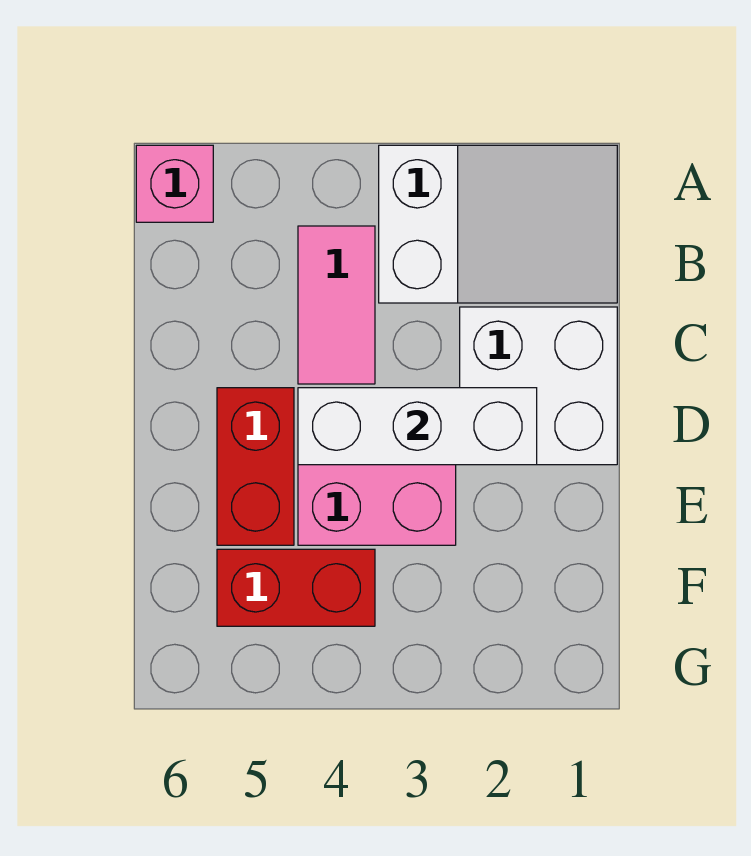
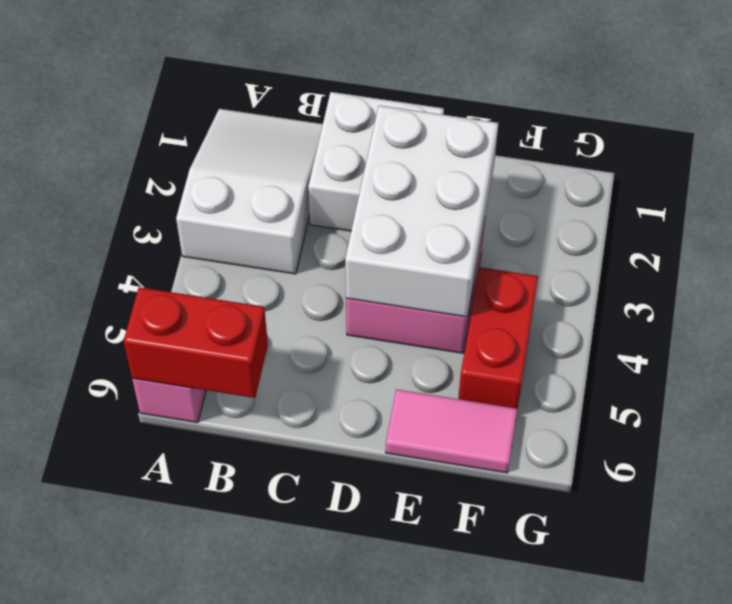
pink tile B4:C4 level 1 -> pink tile E6:F6 level 1
white brick D2:D4 level 2 -> white brick D2:E4 level 2
red brick D5:E5 level 1 -> red brick A6:B6 level 2

